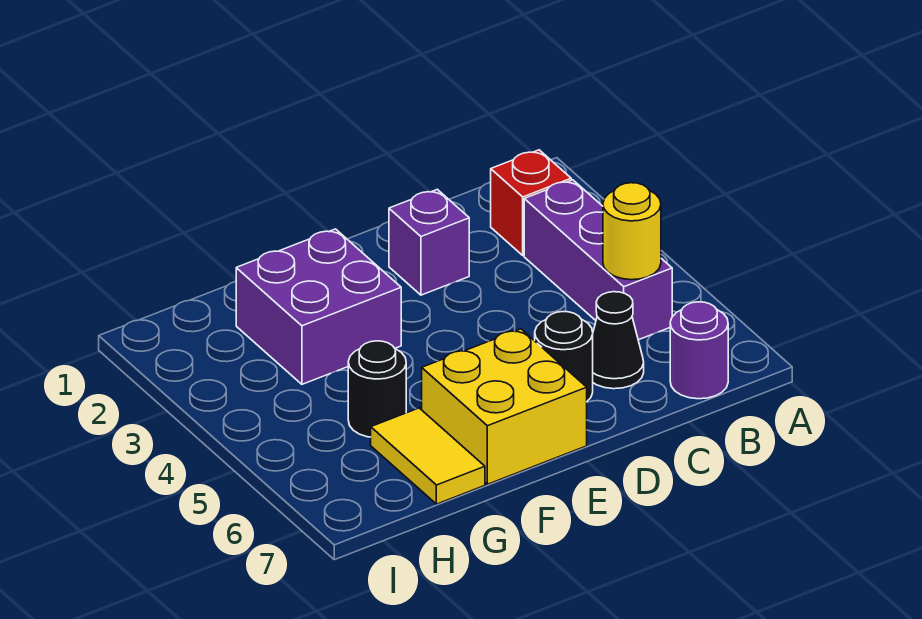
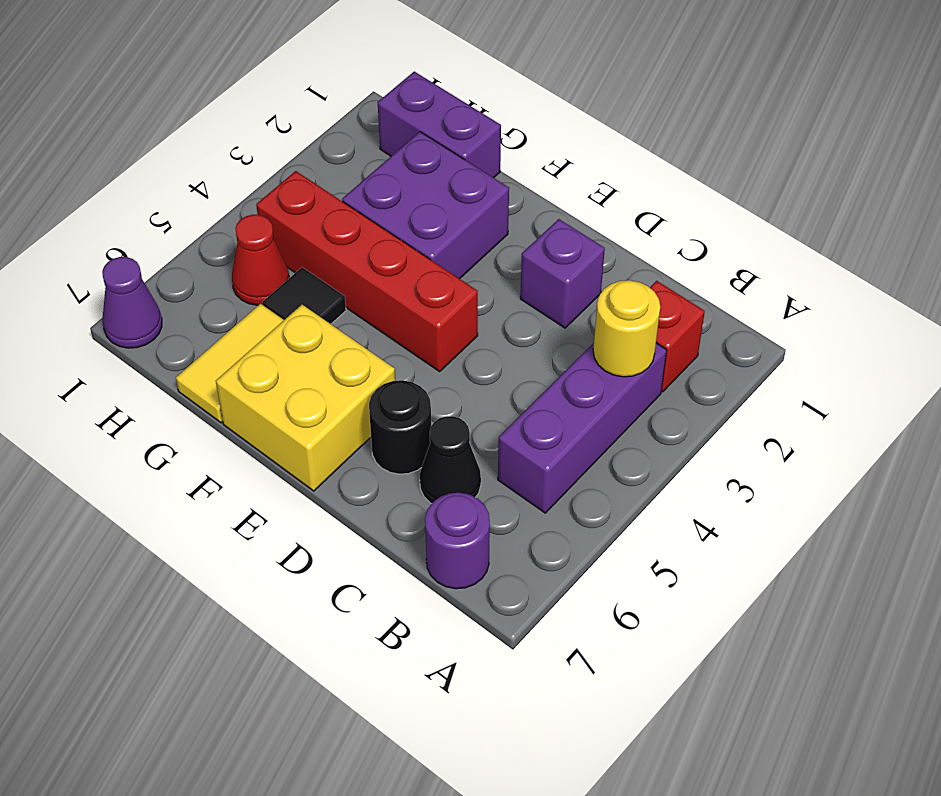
yellow round brick B5 level 2 -> yellow round brick B3 level 2
none -> red brick E4:H4 level 1
none -> purple brick G1:H1 level 1
black round brick G5 level 1 -> black tile G5 level 1
none -> red cone H5 level 1
none -> purple cone I7 level 1

